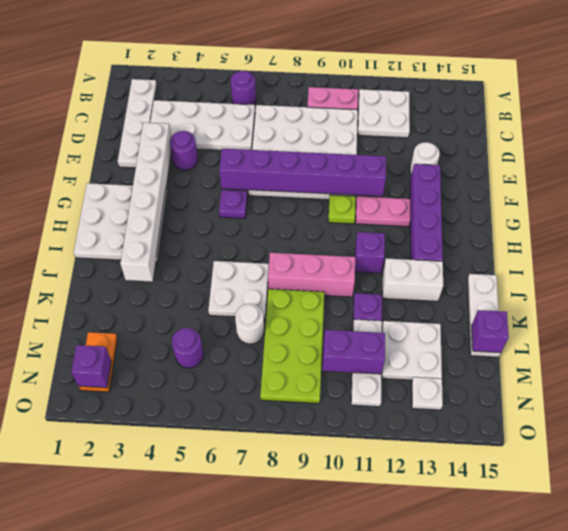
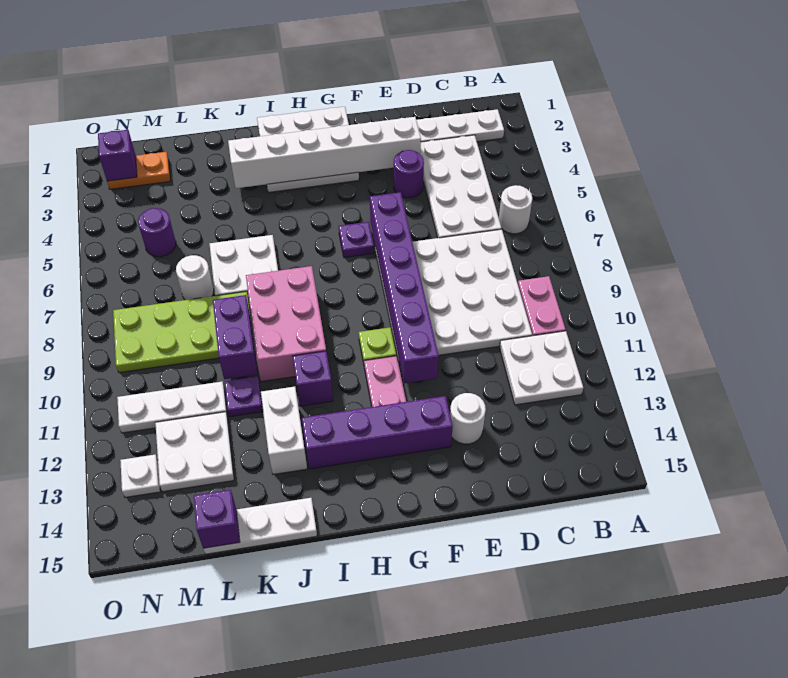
purple round brick B6 level 1 -> white round brick B6 level 1
pink brick J8:J10 level 1 -> pink brick I8:J10 level 1
purple brick M10:M11 level 2 -> purple brick K9:K10 level 2

